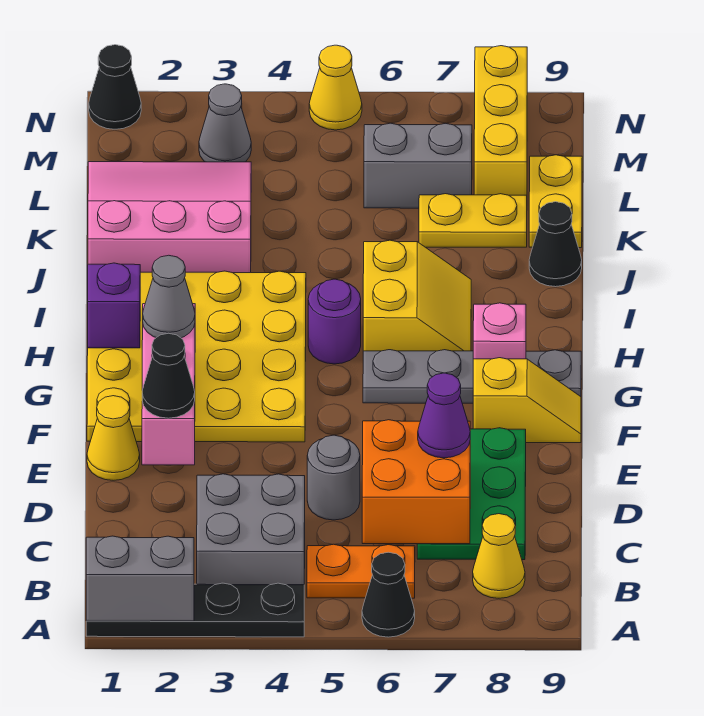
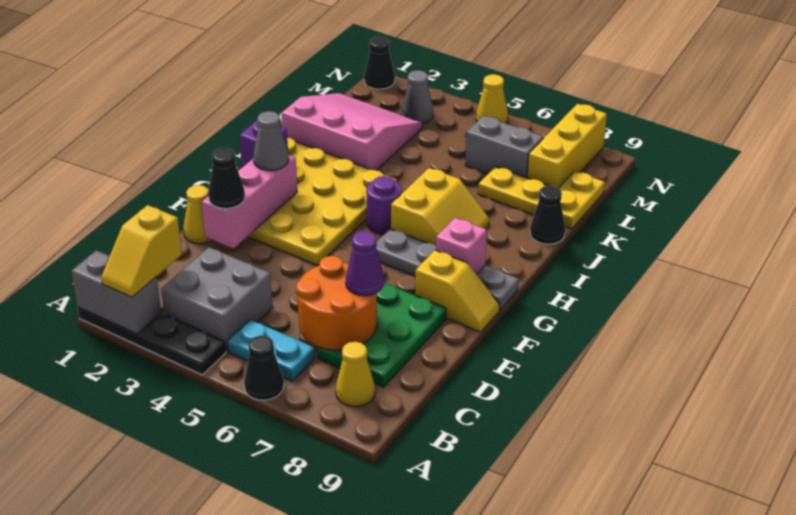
none -> yellow slope A2:B2 level 3 top B
orange plate B5:B6 level 1 -> cyan plate B5:B6 level 1
orange brick C6:D7 level 2 -> orange round brick C6:D7 level 2
grey round brick D5 level 1 -> none

